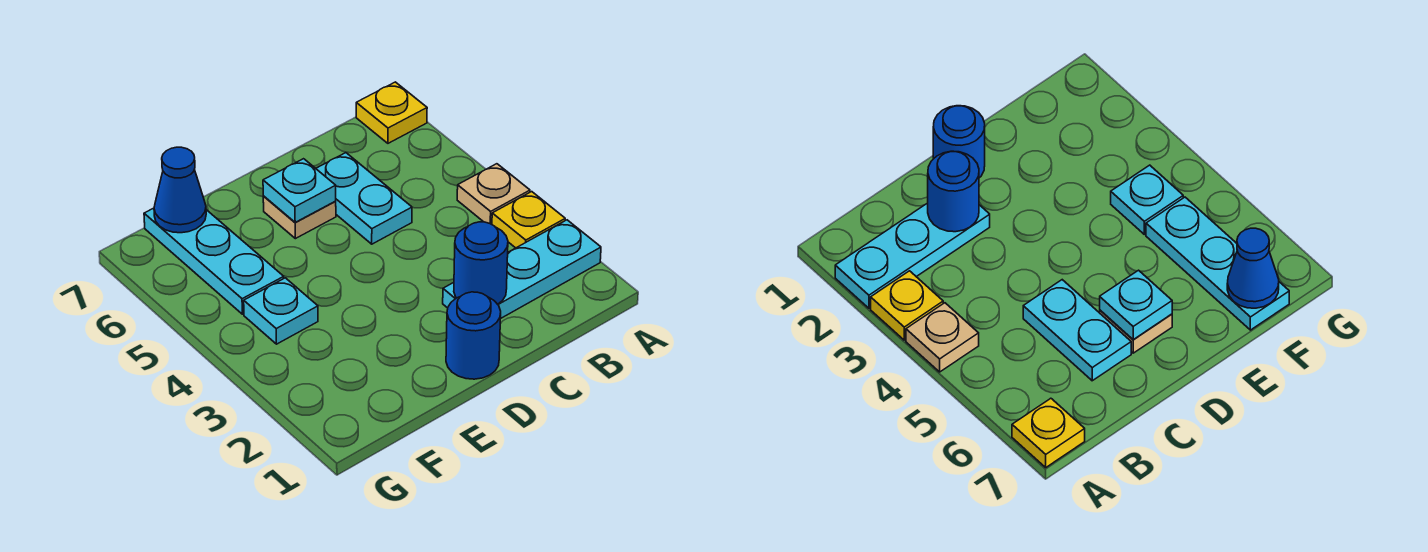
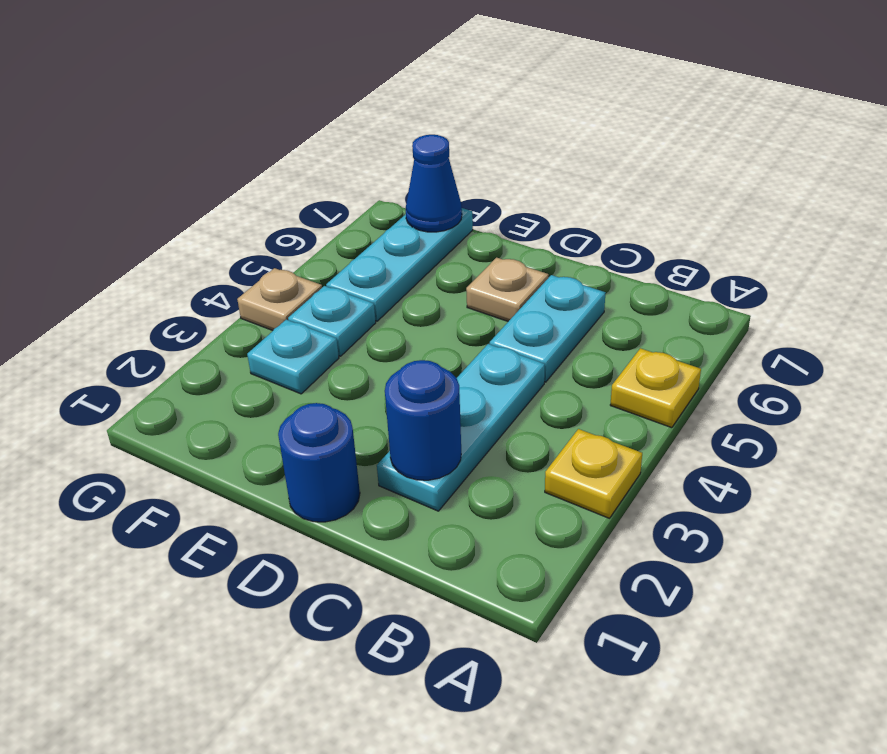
cyan plate A2:C2 level 1 -> cyan plate C2:C4 level 1
tan plate A4 level 1 -> tan plate G4 level 1
yellow plate A7 level 1 -> yellow plate A5 level 1
cyan plate D6 level 2 -> cyan plate F3 level 1

